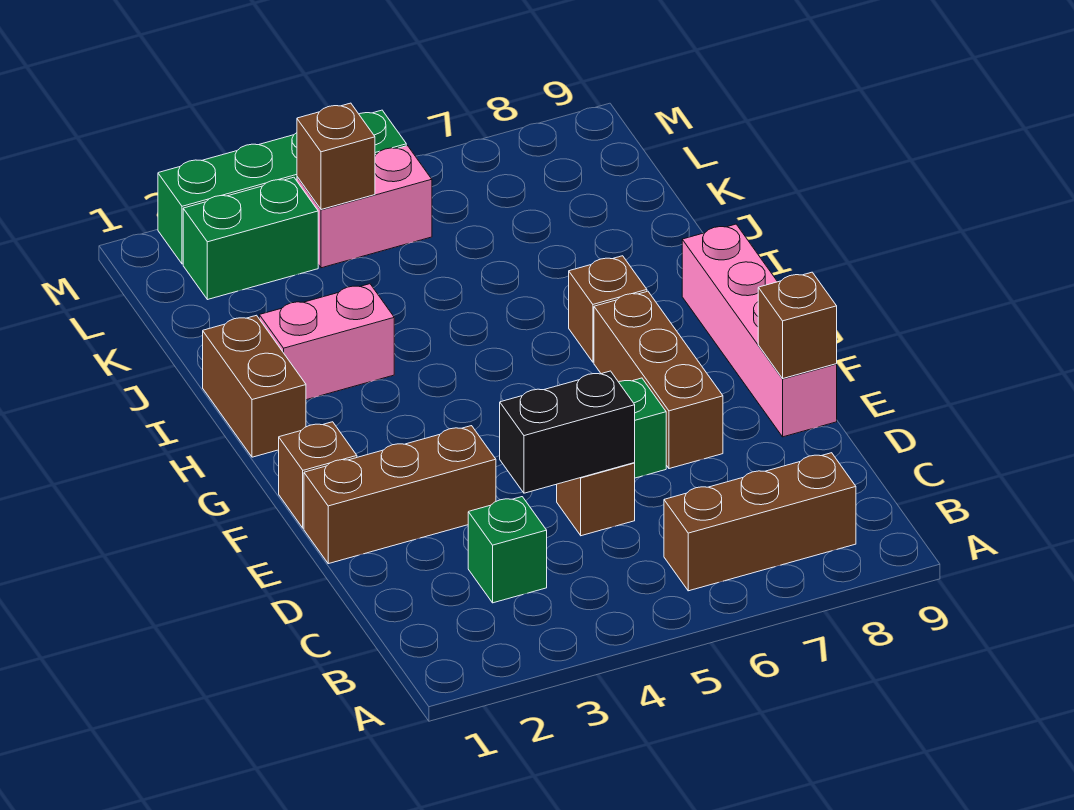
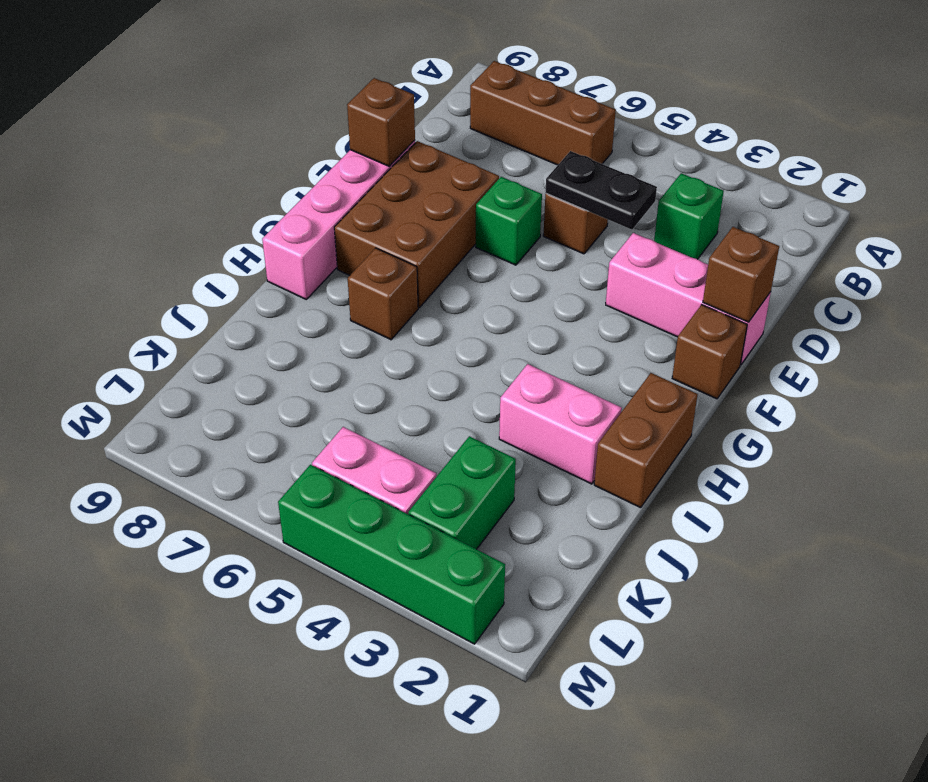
black brick D4:D5 level 2 -> black plate D4:D5 level 2
brown brick E1:E3 level 1 -> pink brick E1:E3 level 1
brown brick E7:G7 level 1 -> brown brick E7:G8 level 1
green brick L2:L3 level 1 -> green brick K3:L3 level 1
brown brick L4 level 2 -> brown brick E1 level 2

